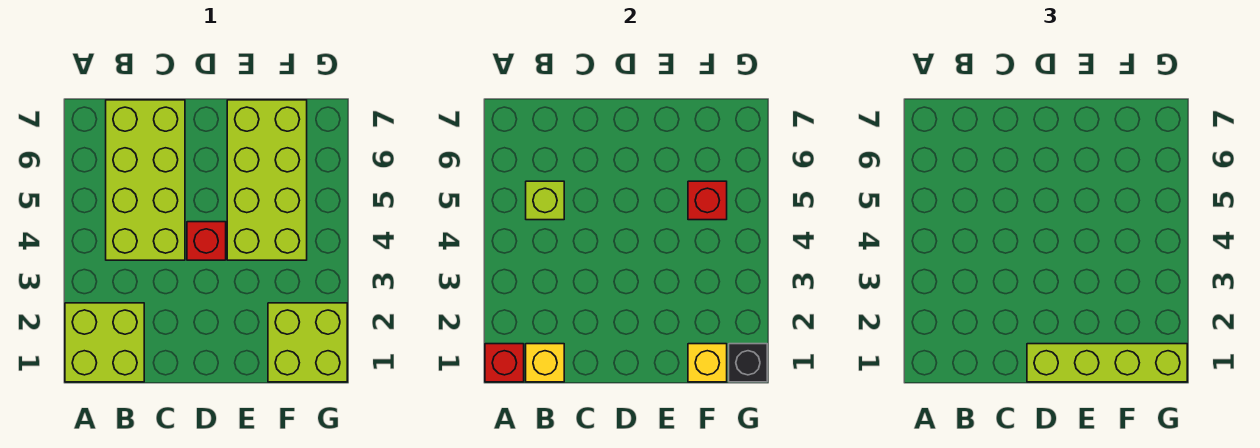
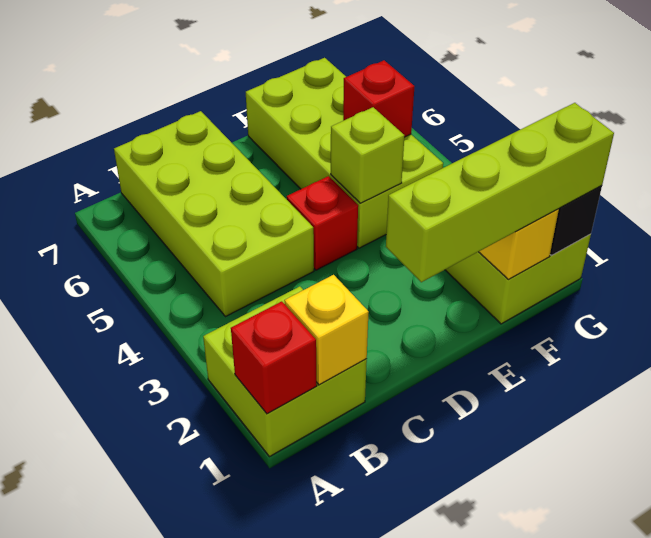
lime brick B5 level 2 -> lime brick E4 level 2

